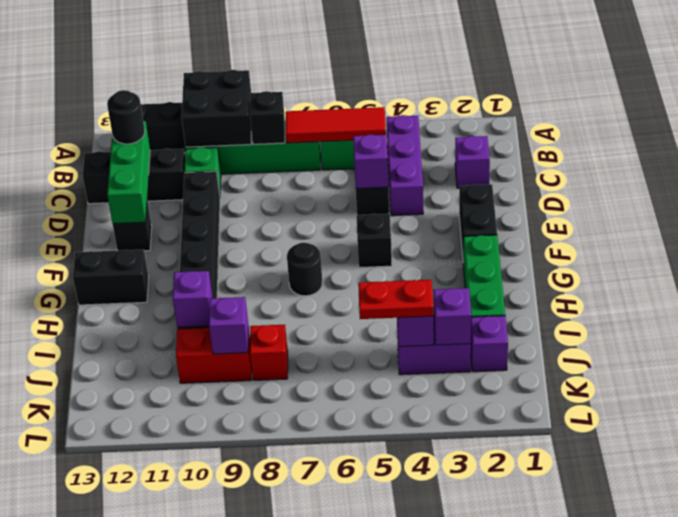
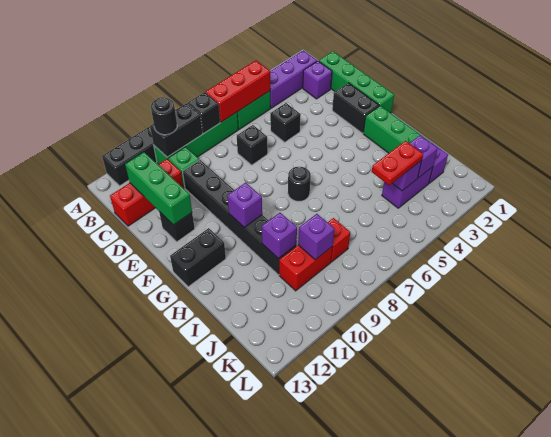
black brick A9:B10 level 2 -> black brick B9:B10 level 2
purple brick B4:D4 level 1 -> purple brick B2:B4 level 1
red tile B5:B7 level 2 -> red brick B5:B7 level 2
none -> green brick C1:F1 level 1
black brick C11:C13 level 1 -> red brick C11:C13 level 1
black round brick C12 level 3 -> black round brick B10 level 3
purple brick D5 level 2 -> purple brick G10 level 2
black brick F5 level 1 -> black brick D7 level 1

